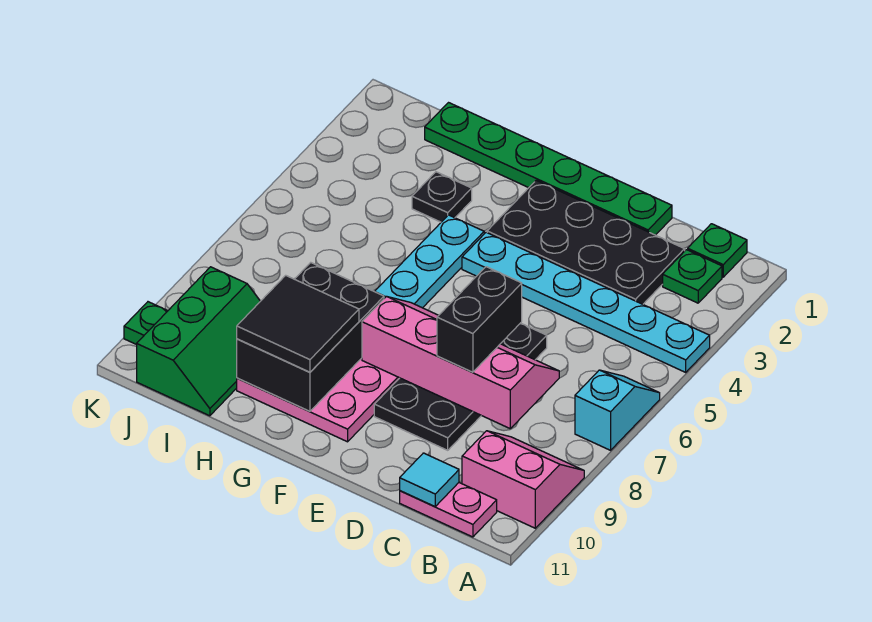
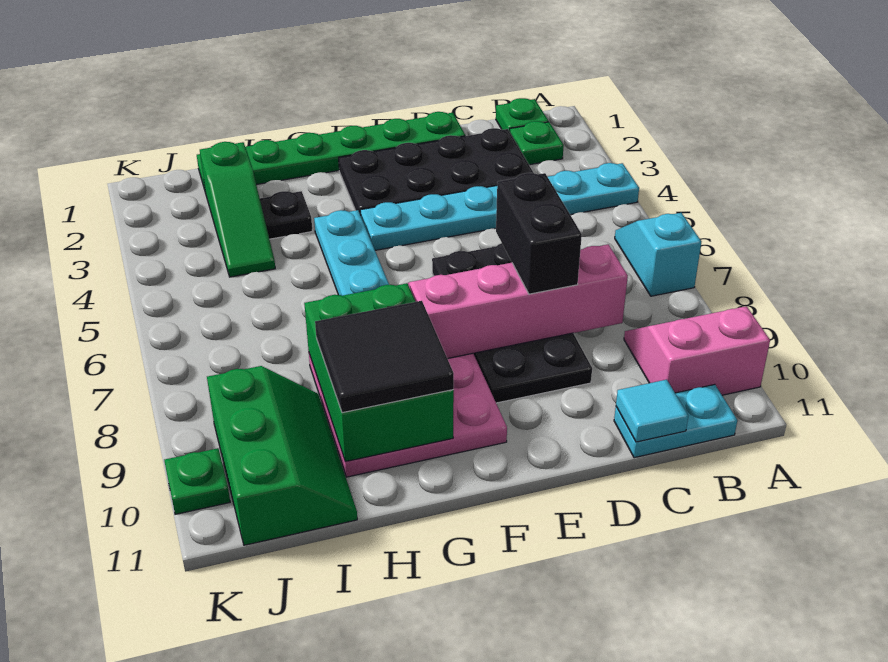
pink plate B11:C11 level 1 -> cyan plate B11:C11 level 1
black brick G8:H10 level 2 -> green brick G8:H10 level 2
none -> green slope I2:I4 level 1 top 2

